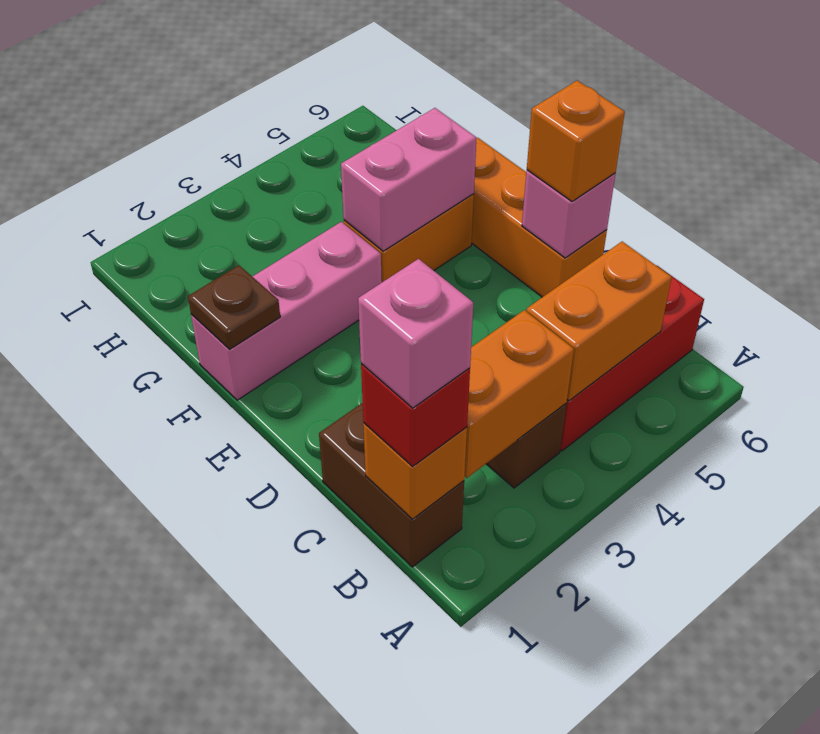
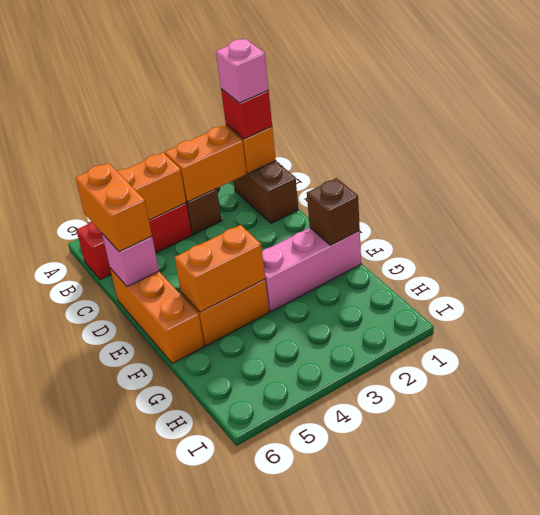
orange brick D6 level 3 -> orange brick C6:D6 level 3
brown plate F1 level 2 -> brown brick F1 level 2
pink brick F4:F5 level 2 -> orange brick F4:F5 level 2

